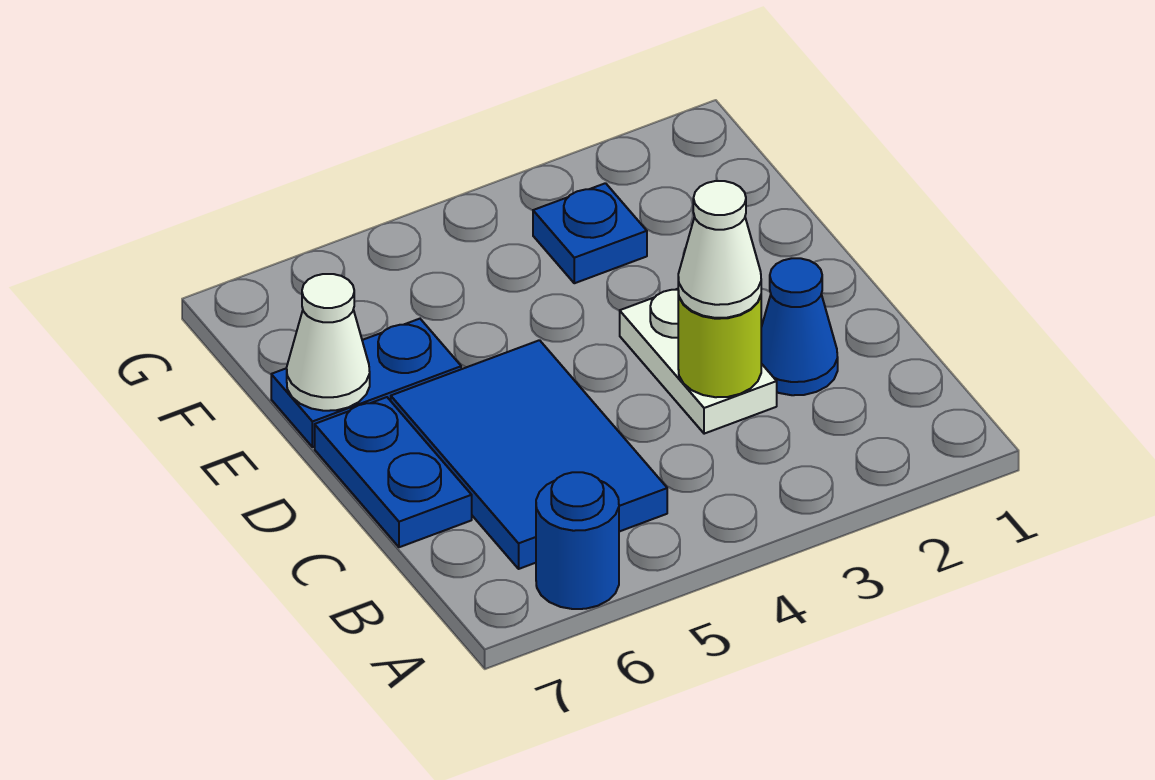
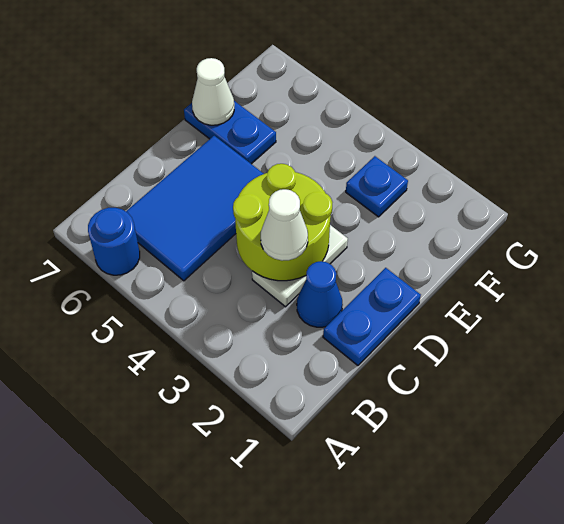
lime round brick C3 level 2 -> lime round brick C3:D4 level 2
blue plate C7:D7 level 1 -> blue plate C1:D1 level 1

